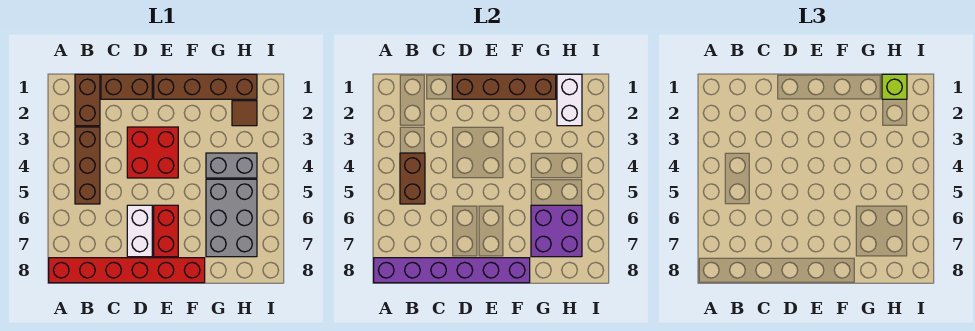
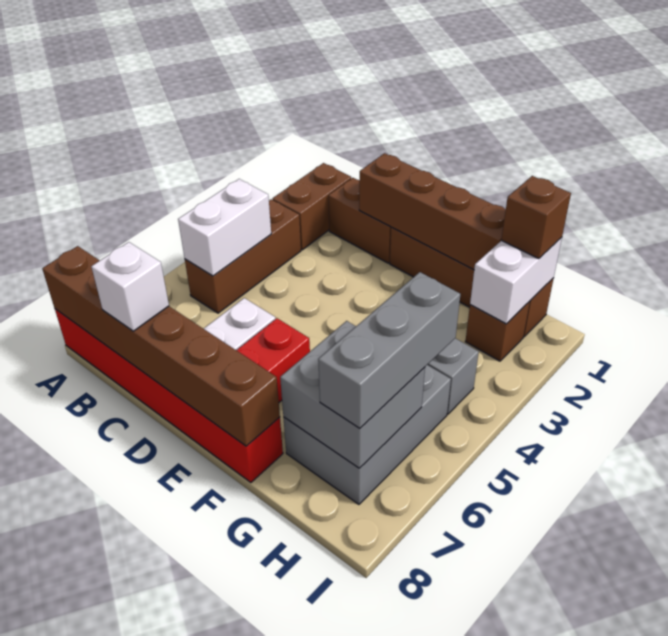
purple brick A8:F8 level 2 -> brown brick A8:F8 level 2
brown brick B4:B5 level 2 -> white brick B4:B5 level 2
none -> white brick C8 level 3
red brick D3:E4 level 1 -> none
purple brick G6:H7 level 2 -> grey brick G6:H7 level 2
lime brick H1 level 3 -> brown brick H1 level 3
brown tile H2 level 1 -> brown brick H2 level 1
none -> grey brick H5:H7 level 3

